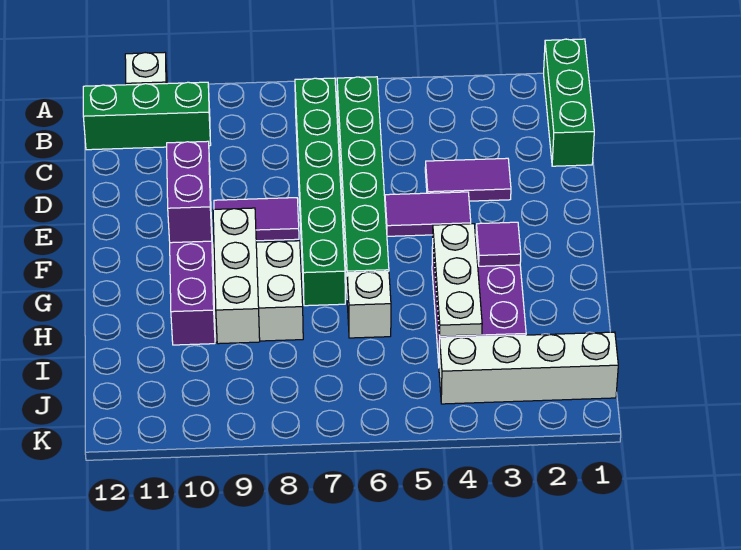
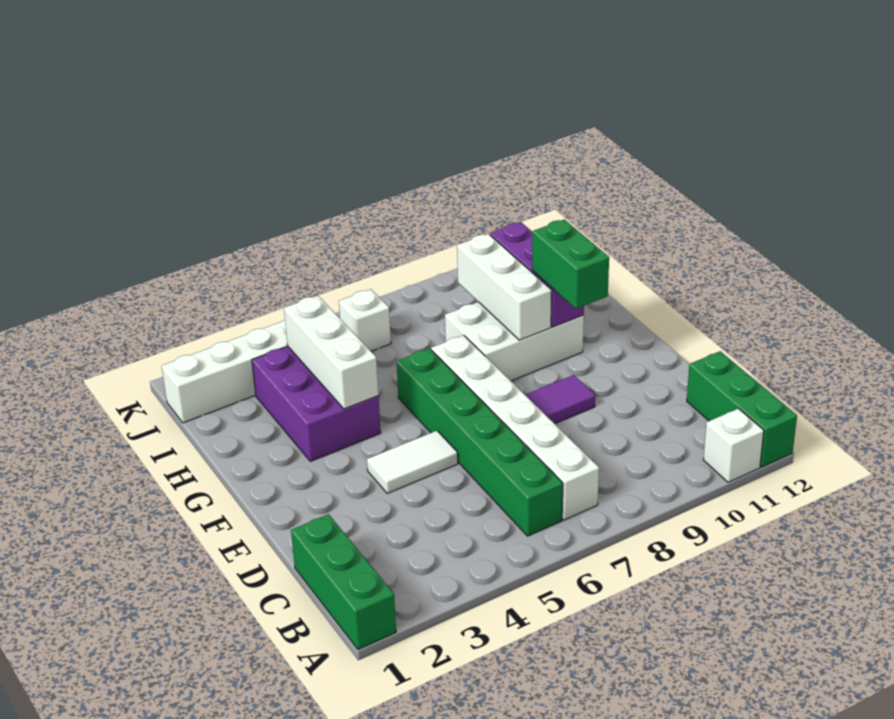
green brick B7:G7 level 1 -> white brick B7:G7 level 1
green brick B10:B12 level 1 -> green brick A12:C12 level 1
purple tile D3:D4 level 1 -> none
purple tile E4:E5 level 1 -> white tile E4:E5 level 1
purple brick F10:G10 level 3 -> green brick F10:G10 level 3
purple tile G3 level 2 -> none
white plate G4:I4 level 2 -> white brick G4:I4 level 2
white brick H6 level 1 -> white brick J6 level 1

